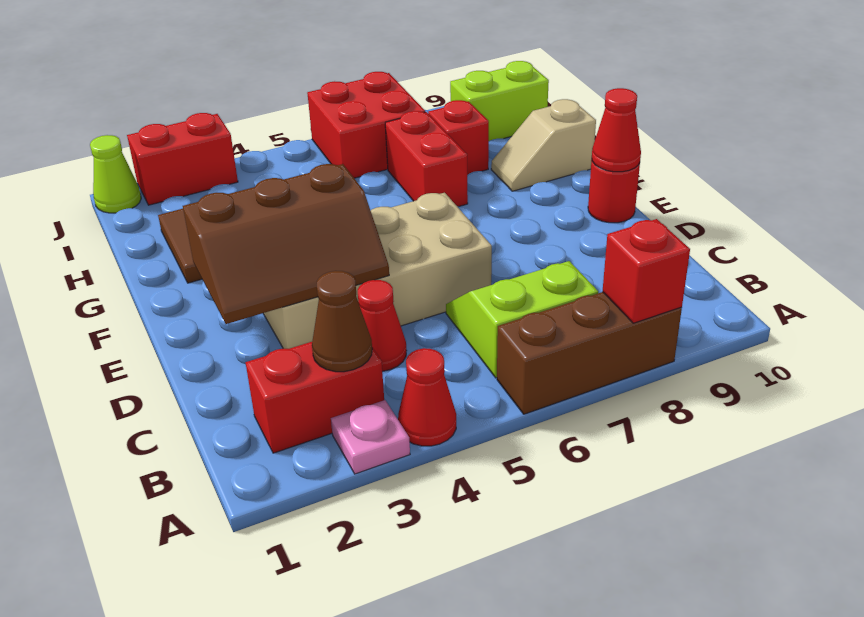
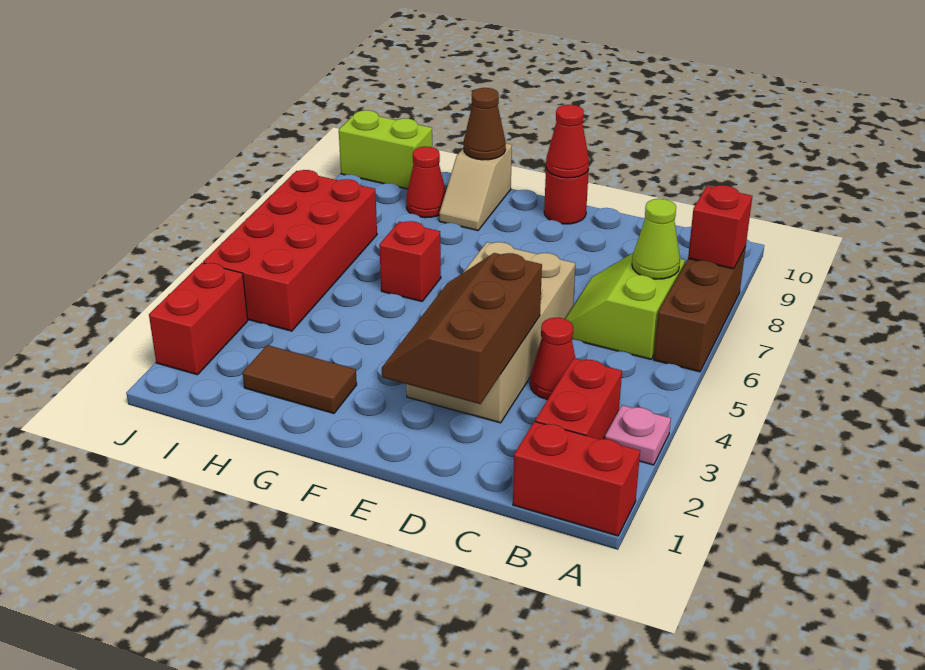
red cone A4 level 1 -> red cone H9 level 1
brown cone B3 level 2 -> brown cone G10 level 2
brown slope D2:E4 level 2 top E -> brown slope D2:E4 level 2 top D
red brick G7:H7 level 1 -> red brick A1:B1 level 1
red brick H8 level 1 -> red brick G6 level 1
red brick I6:J7 level 1 -> red brick I4:J7 level 1
lime brick I9:I10 level 1 -> lime brick I10:J10 level 1
lime cone J1 level 1 -> lime cone B7 level 2

